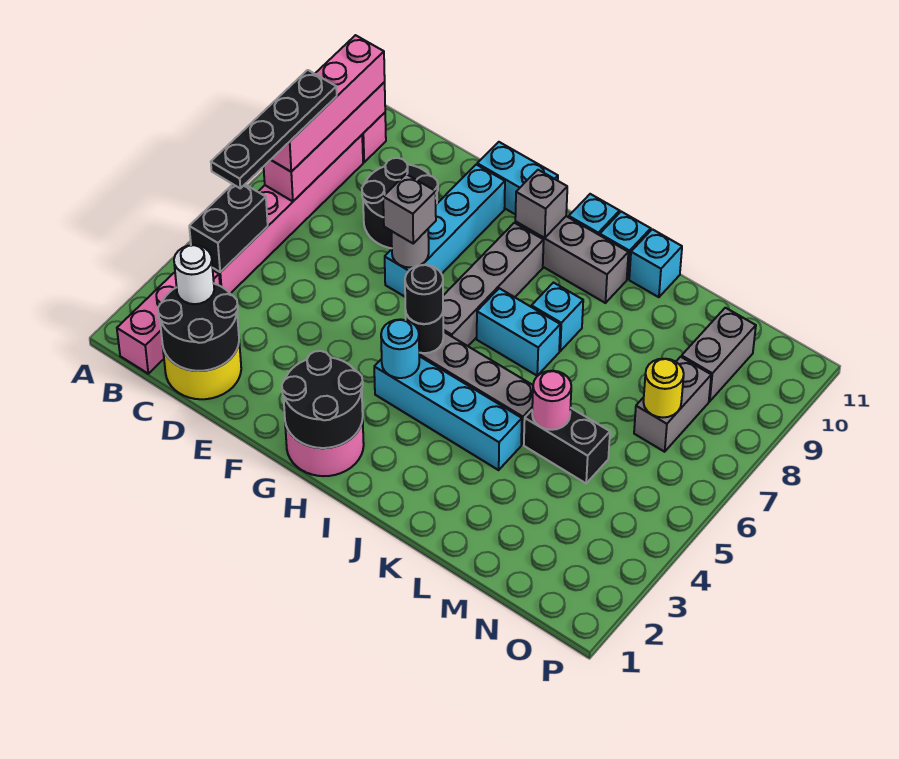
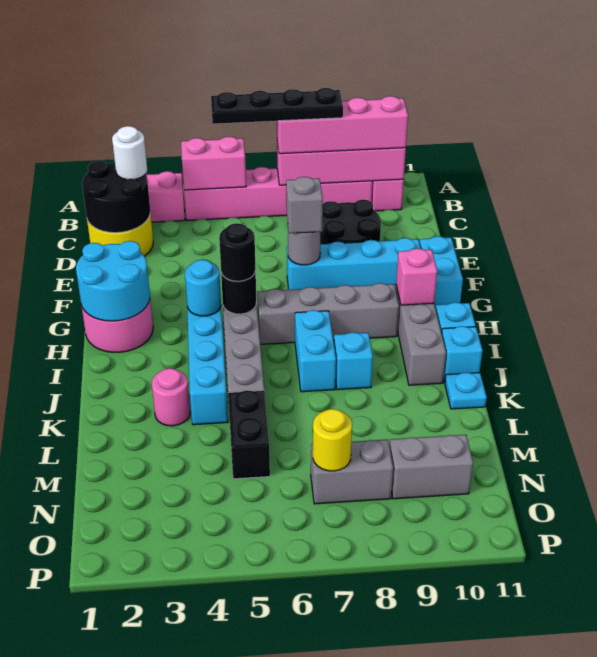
black brick B4:B5 level 2 -> pink brick B4:B5 level 2
black round brick G1:H2 level 2 -> cyan round brick G1:H2 level 2
grey brick H10 level 2 -> pink brick H10 level 2
cyan brick K11 level 1 -> cyan plate K11 level 1
pink round brick L5 level 2 -> pink round brick K3 level 1

